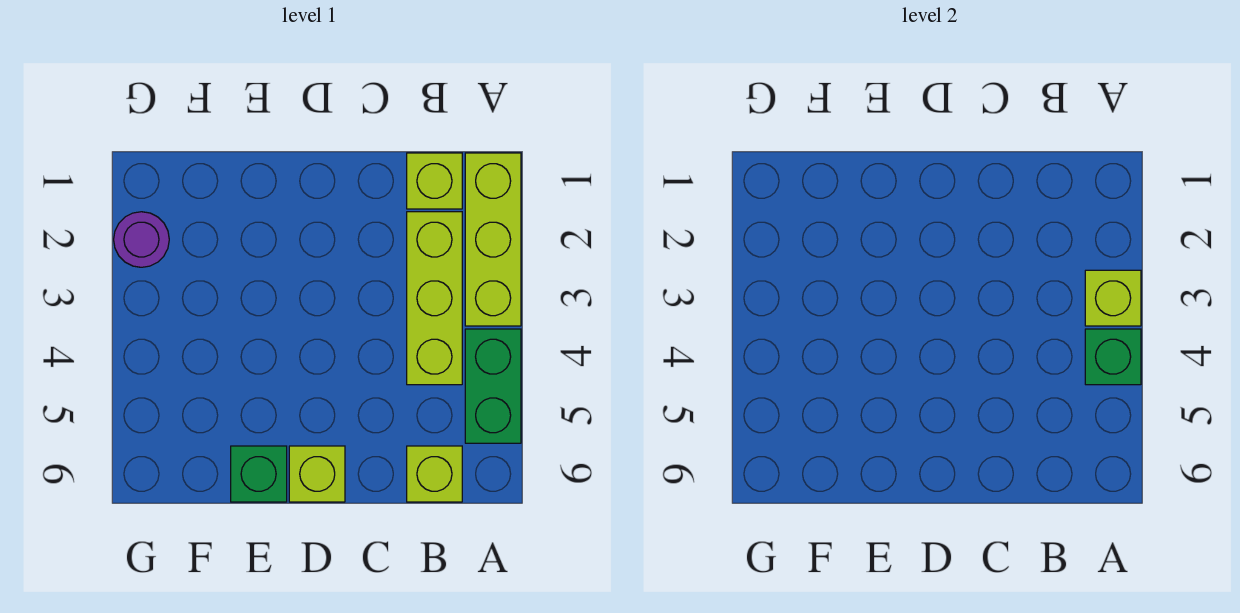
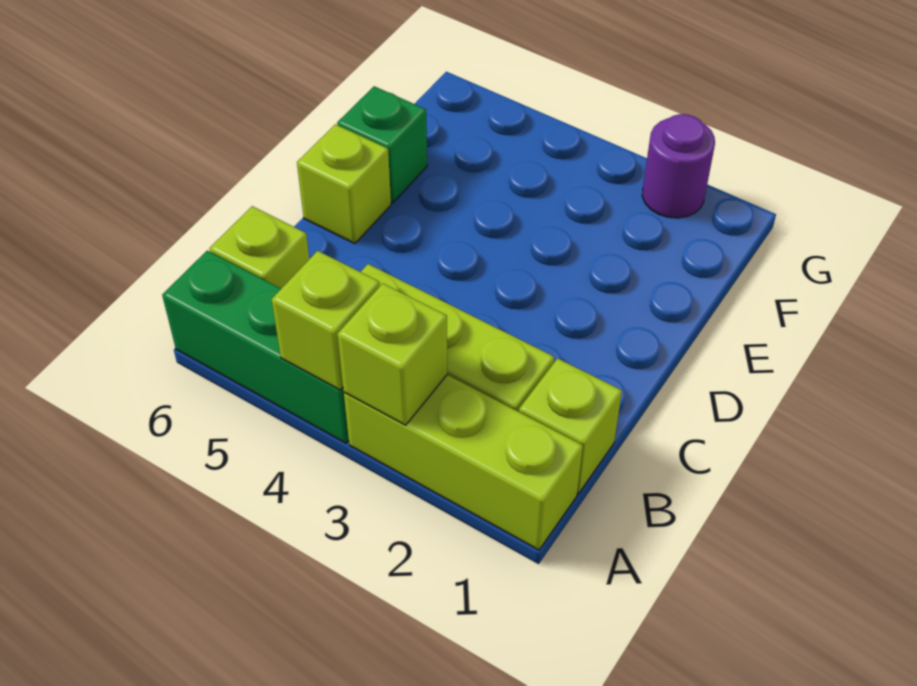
green brick A4:A5 level 1 -> green brick A4:A6 level 1
green brick A4 level 2 -> lime brick A4 level 2

